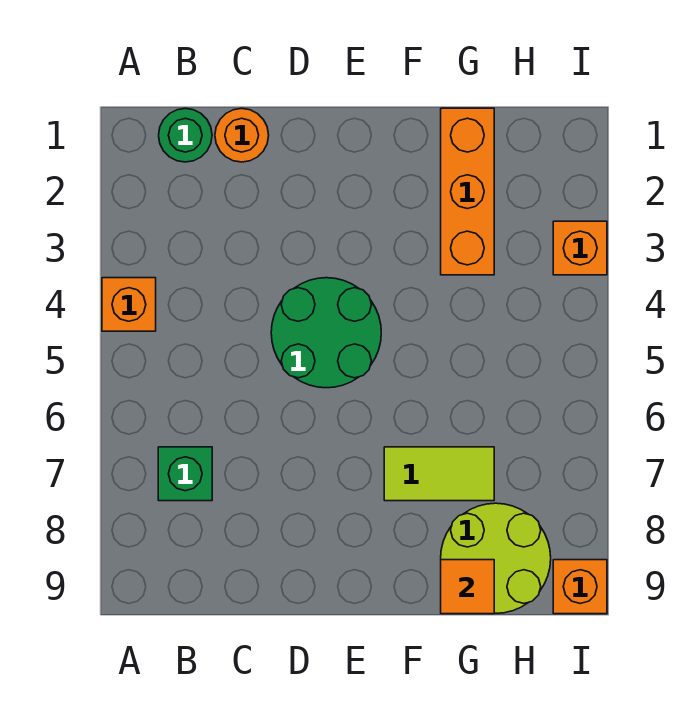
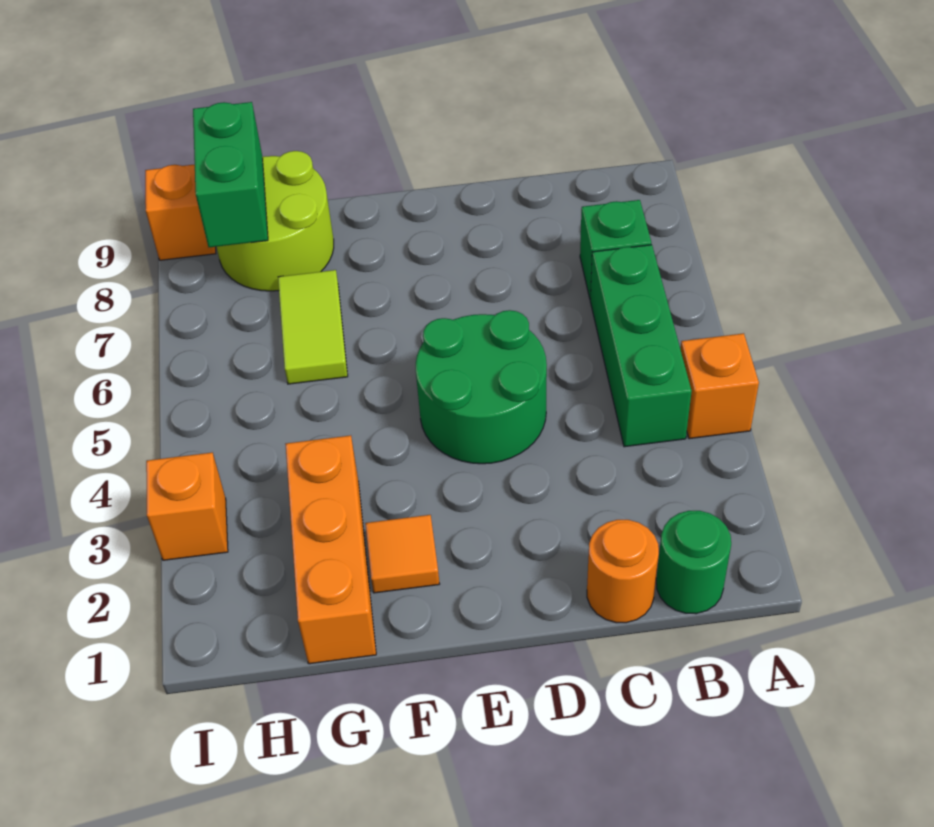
none -> green brick B4:B6 level 1
lime tile F7:G7 level 1 -> lime tile G6:G7 level 1
orange tile G9 level 2 -> orange tile F2 level 1
none -> green brick H8:H9 level 2

